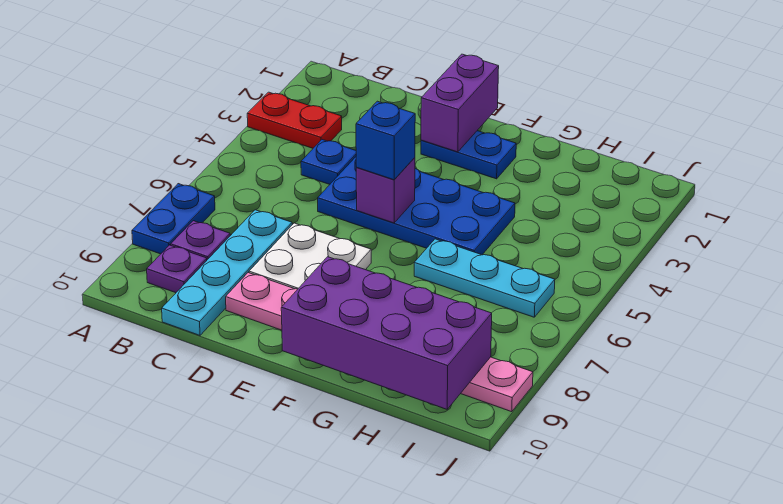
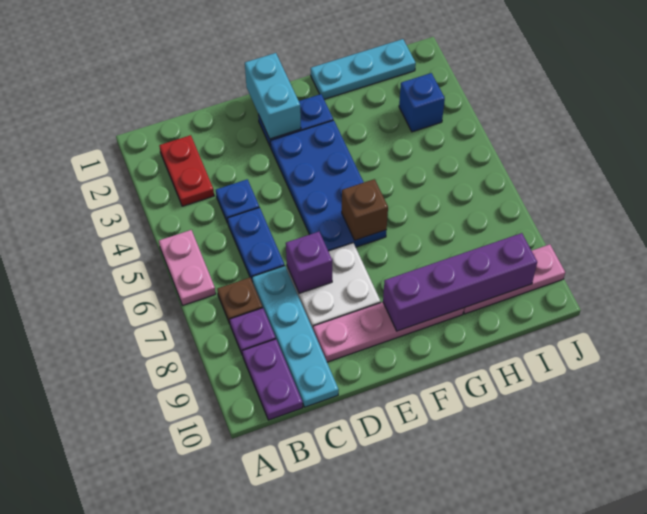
red plate A3:B3 level 1 -> red plate B2:B3 level 1
none -> pink plate A5:A6 level 1
blue plate A7:A8 level 1 -> blue plate C5:C6 level 1
none -> brown plate B7 level 1
purple plate B9 level 1 -> purple plate B9:B10 level 1
blue plate D4:G5 level 1 -> blue plate E3:F6 level 1
purple brick E1:E2 level 2 -> cyan brick E1:E2 level 2
purple brick E5 level 2 -> purple brick D7 level 2
blue brick E5 level 3 -> blue brick I3 level 1
none -> brown brick F6 level 2
purple brick F9:I10 level 2 -> purple brick F9:I9 level 2
cyan plate G6:I6 level 1 -> cyan plate G1:I1 level 1

